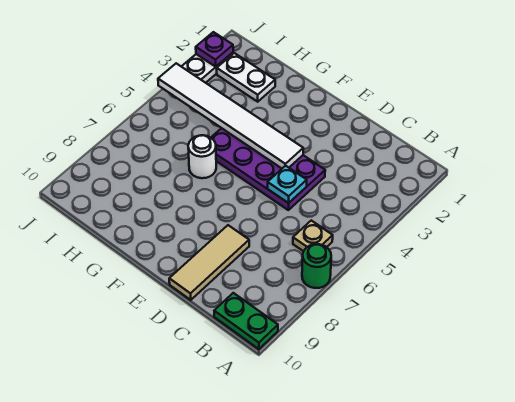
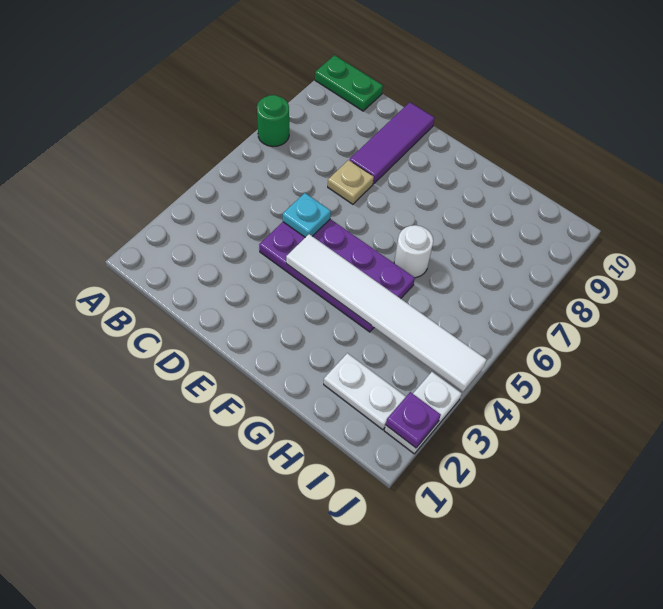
tan plate B6 level 1 -> tan plate D7 level 1
tan tile D8:D10 level 1 -> purple tile D8:D10 level 1

